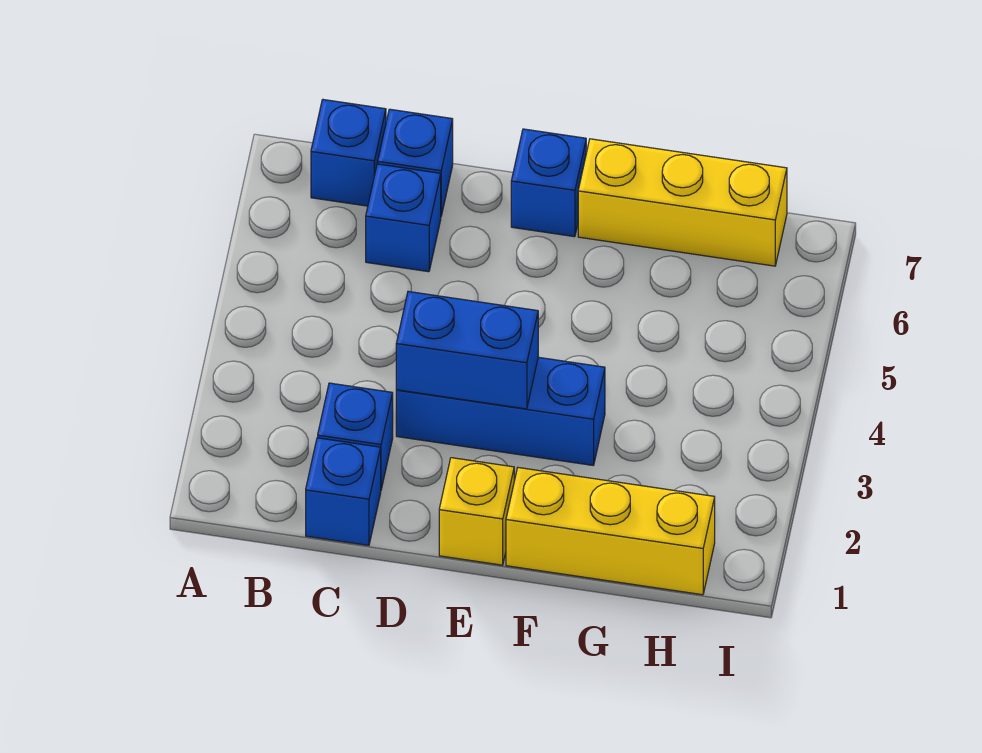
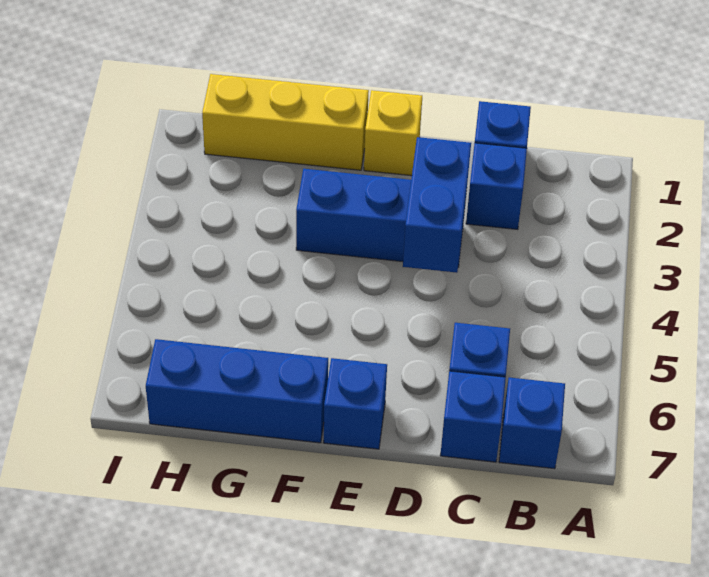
blue brick D3:E3 level 2 -> blue brick D3:D4 level 2
yellow brick F7:H7 level 1 -> blue brick F7:H7 level 1

